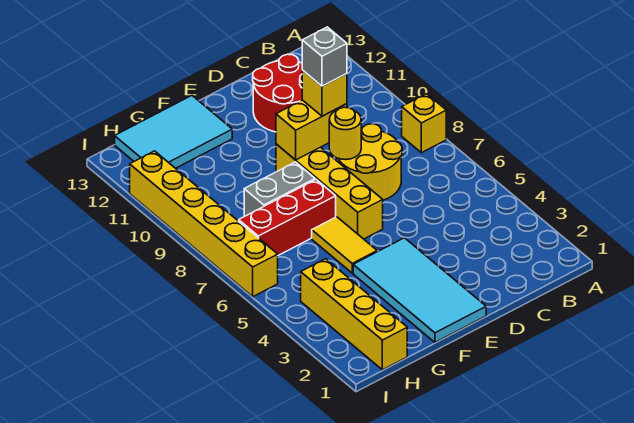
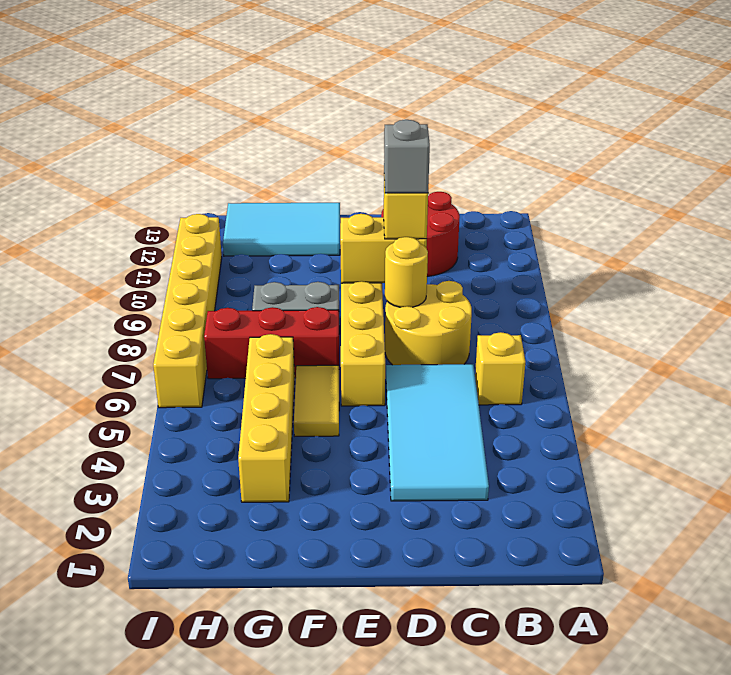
yellow brick A8 level 1 -> yellow brick B6 level 1
cyan tile E1:F4 level 1 -> cyan tile C3:D6 level 1
yellow brick H1:H4 level 1 -> yellow brick G3:G6 level 1

